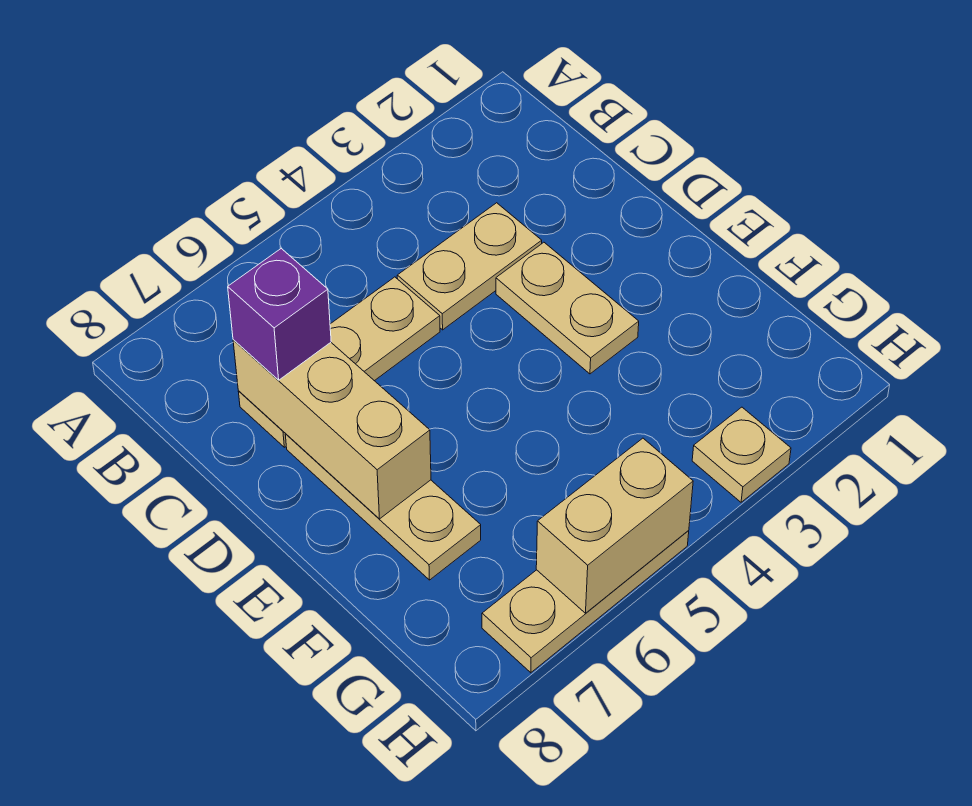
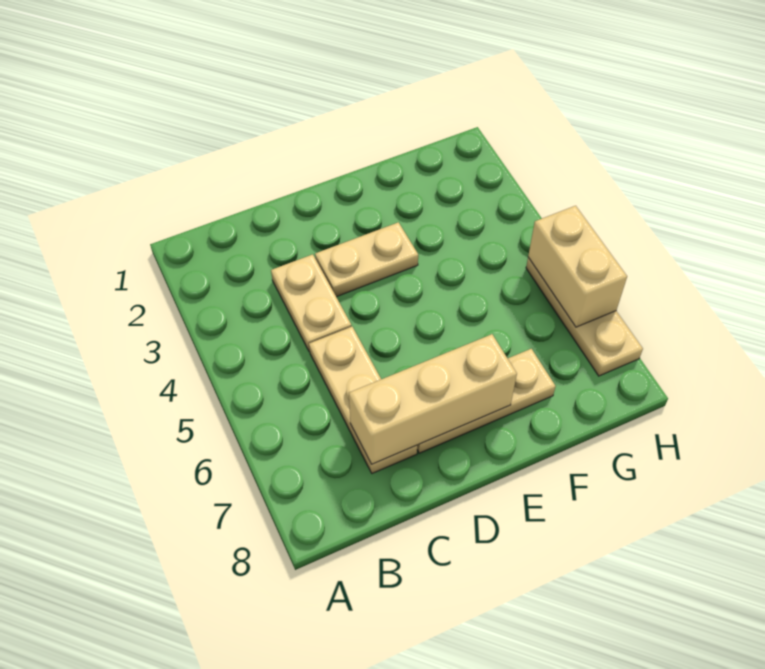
purple brick C7 level 3 -> none
tan plate H3 level 1 -> none

